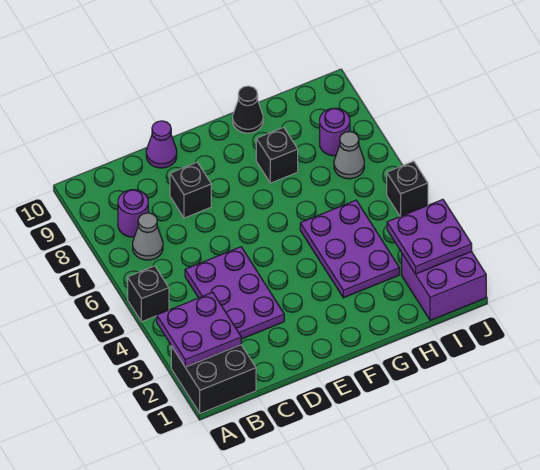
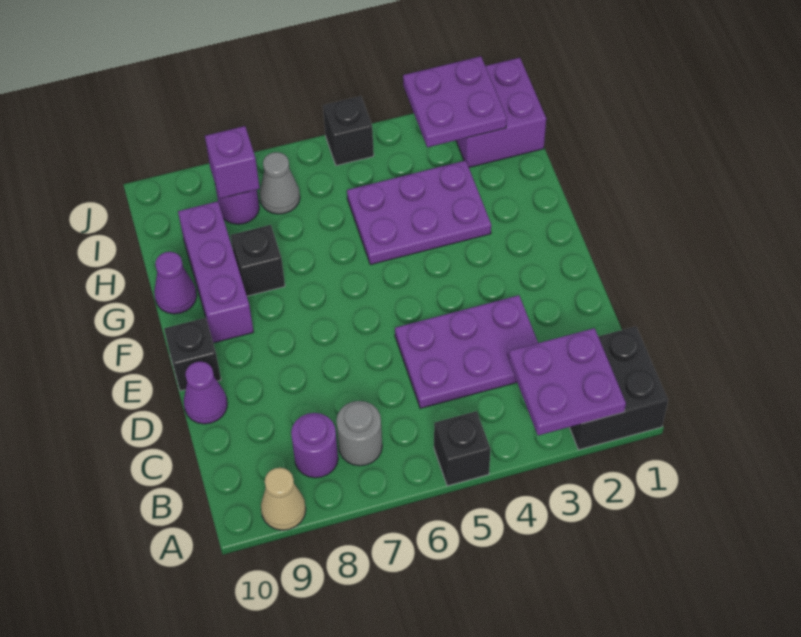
none -> tan cone A9 level 1
grey cone B7 level 1 -> grey round brick B7 level 1
black brick D8 level 1 -> black brick E10 level 1
none -> purple brick F9:H9 level 1
black cone G10 level 1 -> purple cone G10 level 1
none -> purple brick I8 level 2

